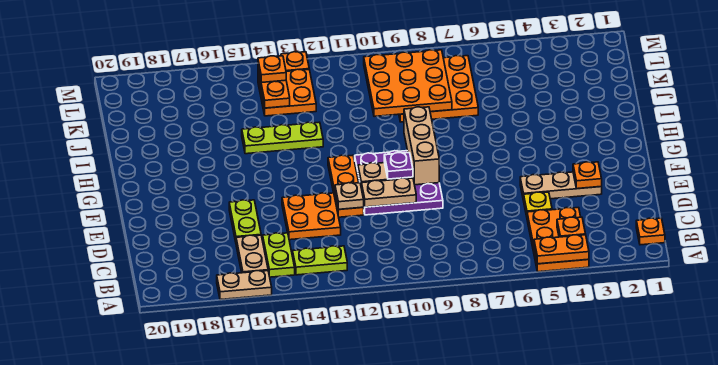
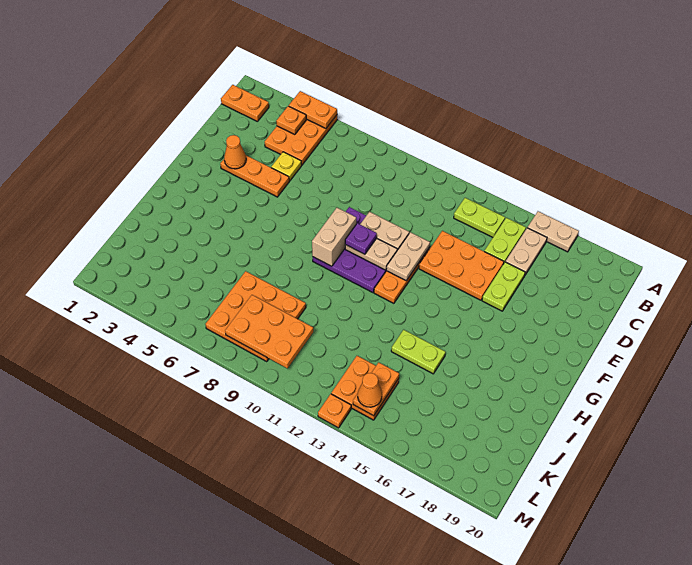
orange plate B1 level 1 -> orange plate B1:B2 level 1
orange plate D13:E14 level 1 -> orange plate D13:E15 level 1
tan plate E3:E5 level 1 -> orange plate E3:E5 level 1
orange plate E3 level 2 -> orange cone E3 level 2
tan plate E12 level 2 -> tan plate E12:F12 level 2
tan brick F9:H9 level 2 -> tan brick F9:G9 level 2
lime plate I13:I15 level 1 -> lime plate I14:I15 level 1
orange plate J8:L10 level 2 -> orange plate K8:L10 level 2
orange plate L14 level 3 -> orange cone L14 level 3

